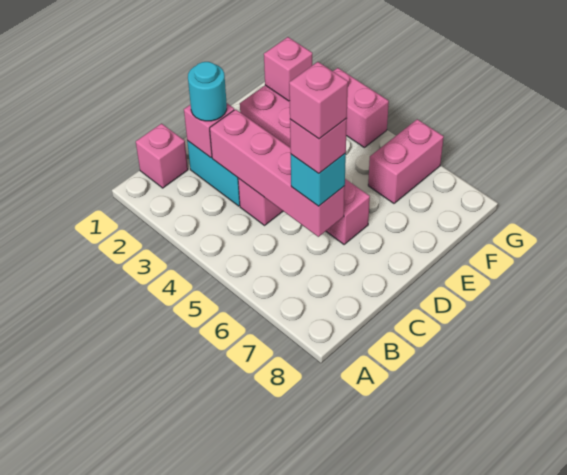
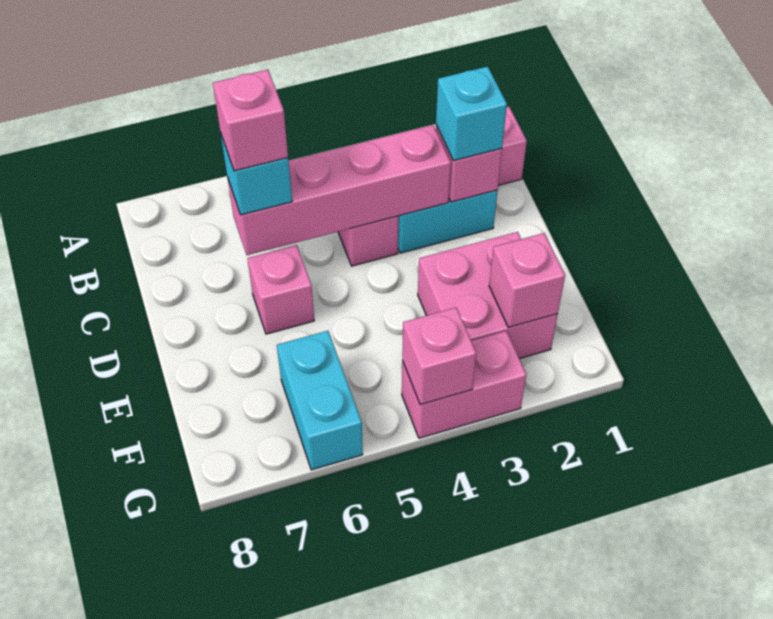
cyan round brick C2 level 3 -> cyan brick C2 level 3
pink brick C6 level 5 -> pink brick G4 level 2
pink brick F6:G6 level 1 -> cyan brick F6:G6 level 1

